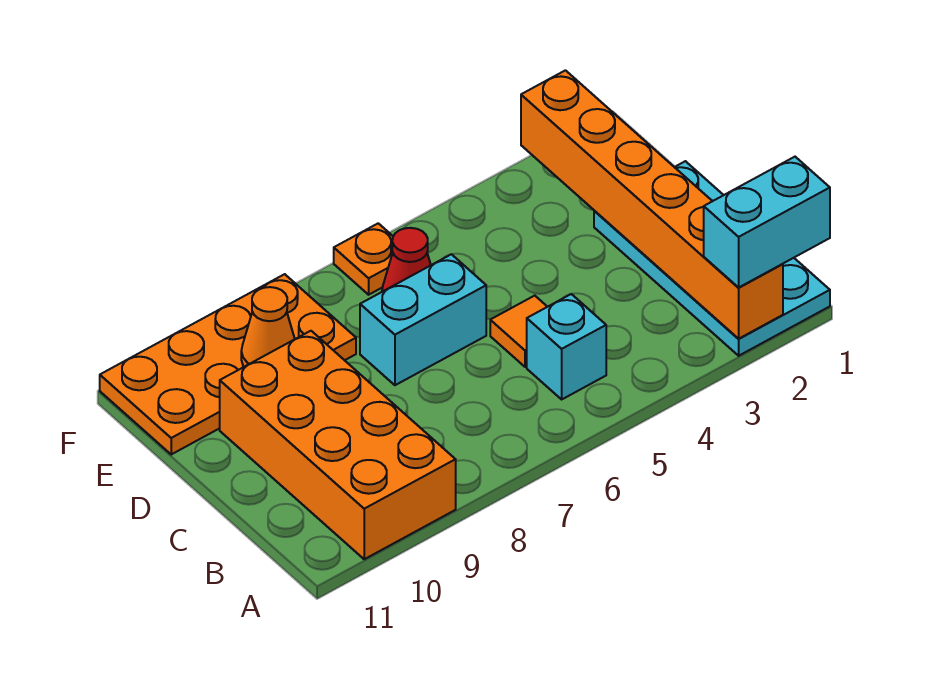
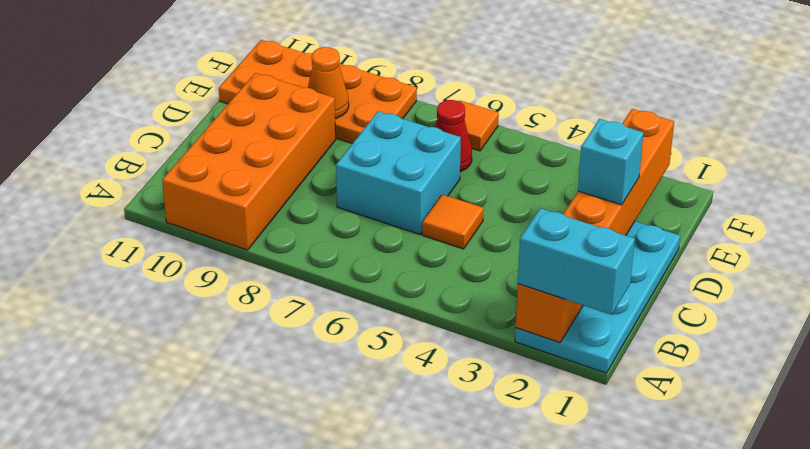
cyan brick B5 level 1 -> cyan brick D2 level 3
cyan brick D6:D7 level 1 -> cyan brick C6:D7 level 1
orange plate F6 level 1 -> orange tile F6 level 1

